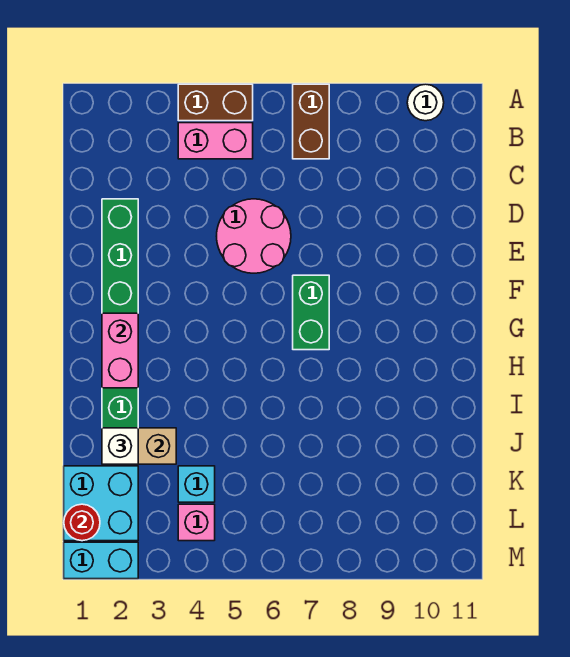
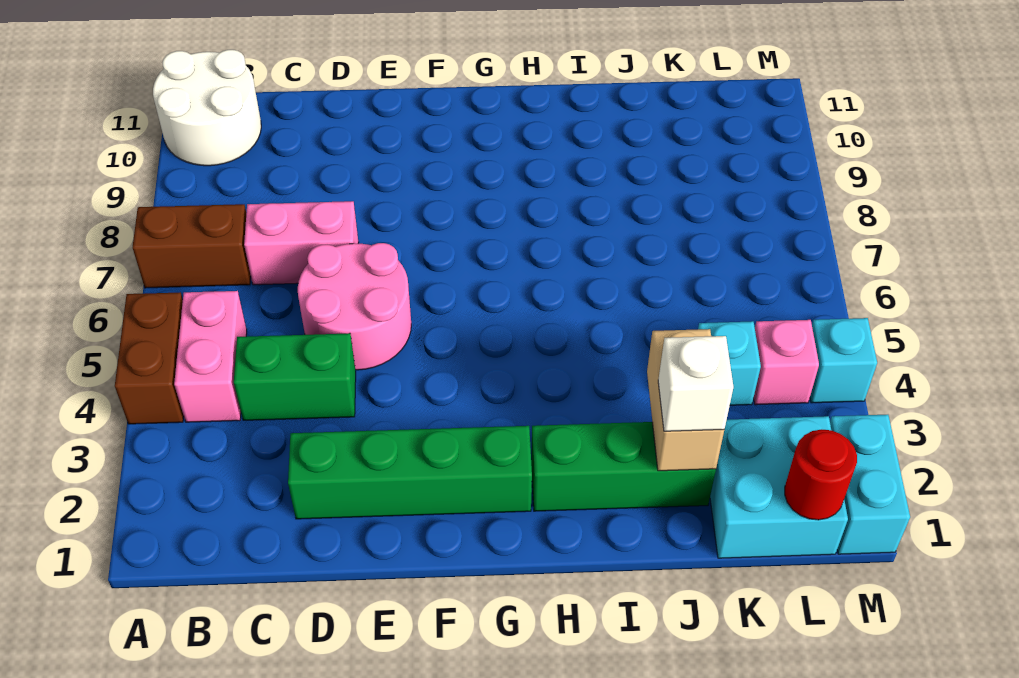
white round brick A10 level 1 -> white round brick A10:B11 level 1
green brick F7:G7 level 1 -> green brick C4:D4 level 1
pink brick G2:H2 level 2 -> pink brick C7:D7 level 1
none -> cyan brick M4 level 1

